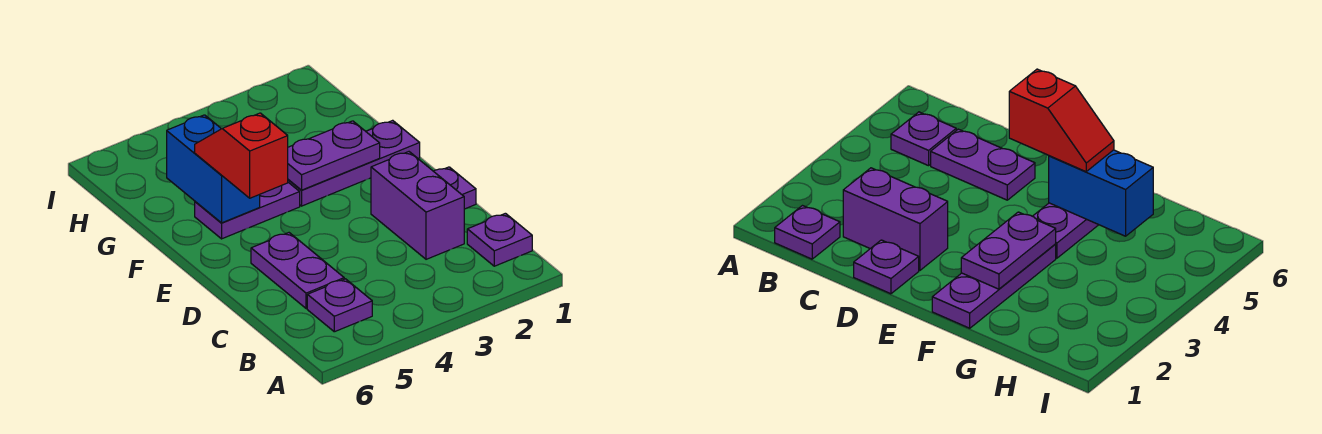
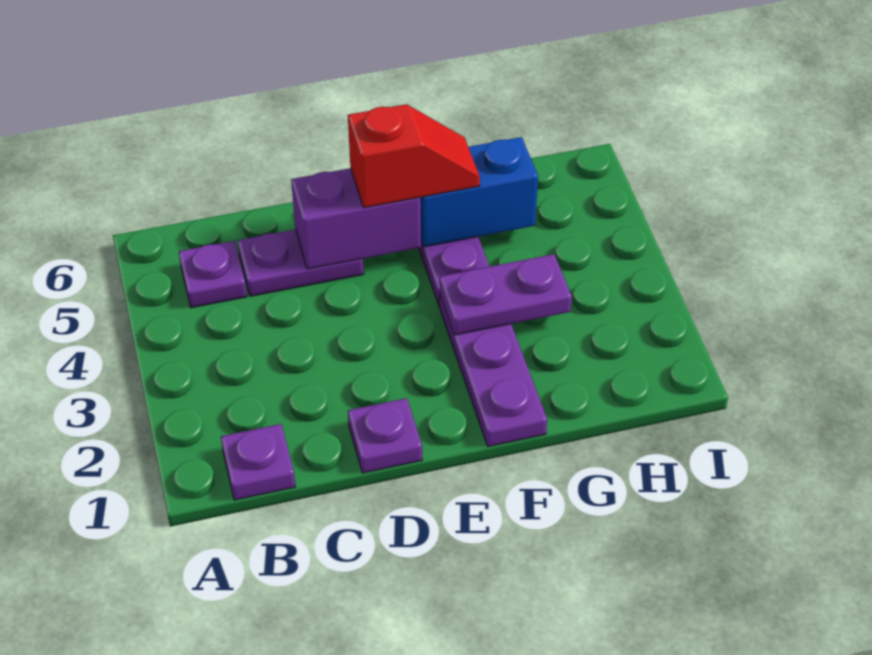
purple brick C2:D2 level 1 -> purple brick D5:E5 level 2
purple plate F2:F3 level 2 -> purple plate F3:G3 level 2

